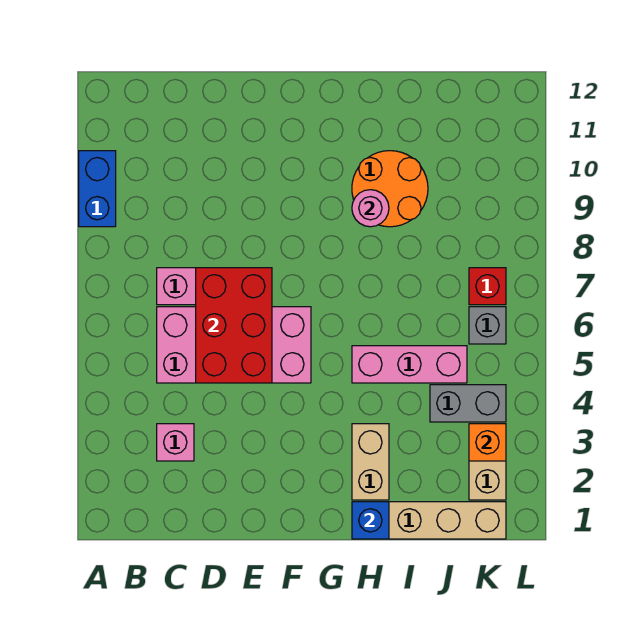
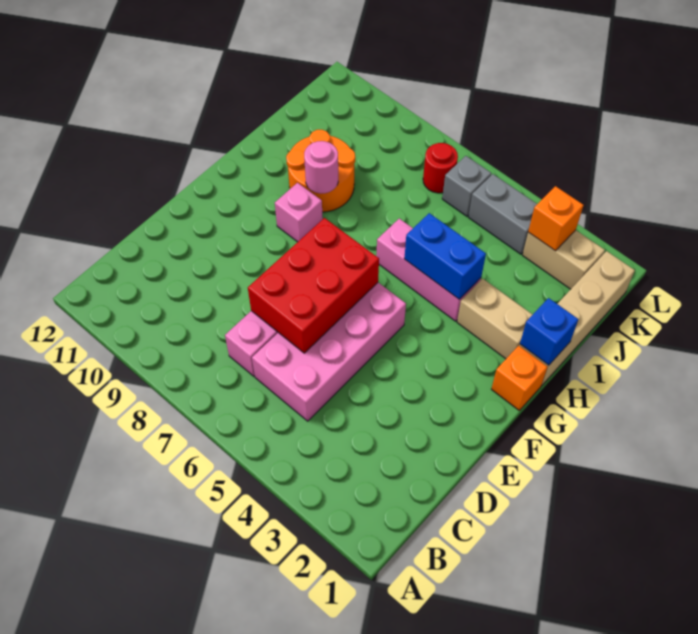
blue brick A9:A10 level 1 -> blue brick H4:H5 level 2
pink brick C3 level 1 -> pink brick G9 level 1
red brick D5:E7 level 2 -> red brick D6:F7 level 2
none -> orange brick G1 level 1
pink brick H5:J5 level 1 -> pink brick H4:H6 level 1
grey brick J4:K4 level 1 -> grey brick K4:K5 level 1
red brick K7 level 1 -> red round brick K7 level 1

